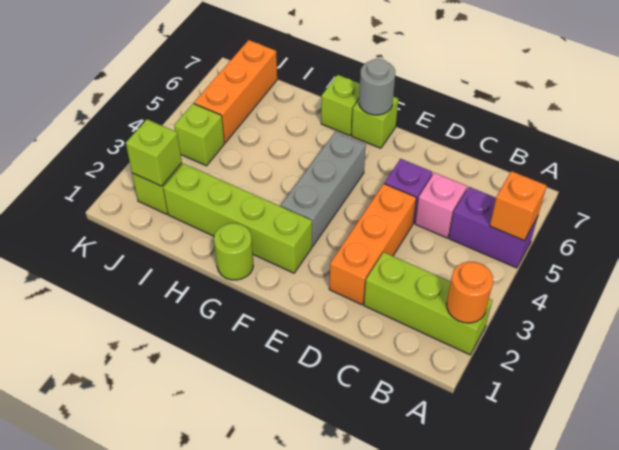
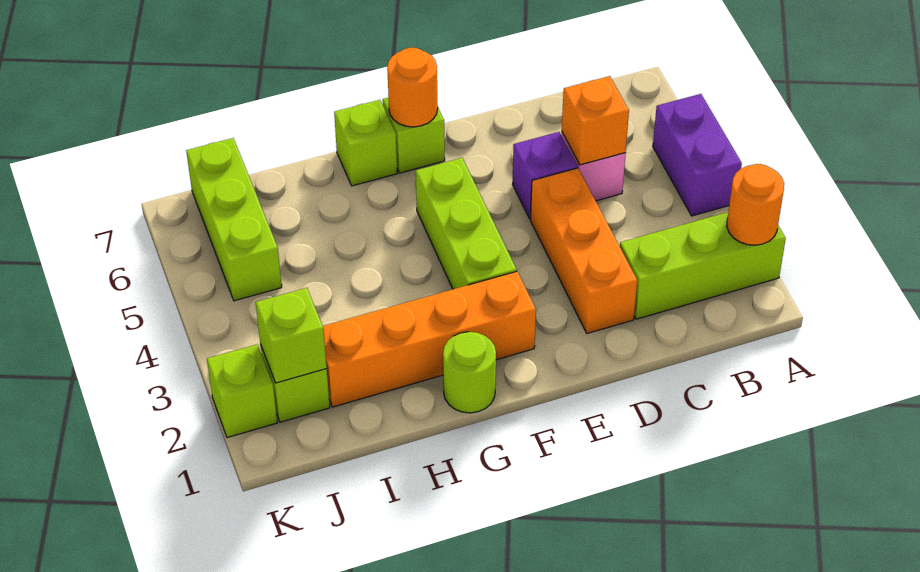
purple brick A5:B5 level 1 -> purple brick A4:A5 level 1
orange brick A5 level 2 -> orange brick C5 level 2
lime brick F2:I2 level 1 -> orange brick F2:I2 level 1
grey brick F3:F5 level 1 -> lime brick F3:F5 level 1
grey round brick F7 level 2 -> orange round brick F7 level 2
lime brick J4 level 1 -> lime brick K2 level 1
orange brick J5:J7 level 1 -> lime brick J5:J7 level 1

